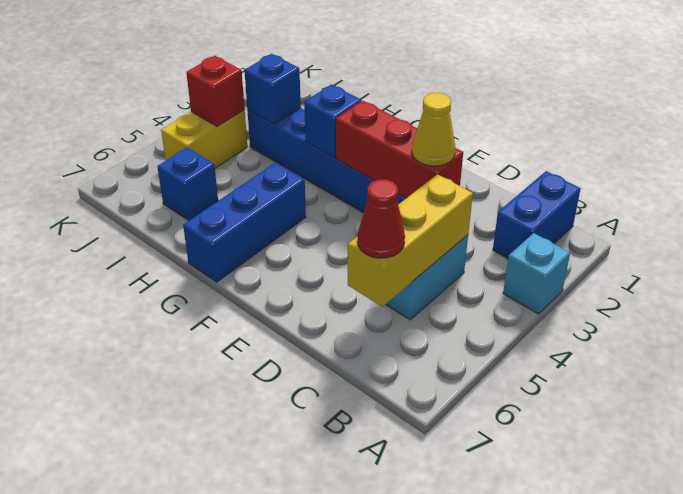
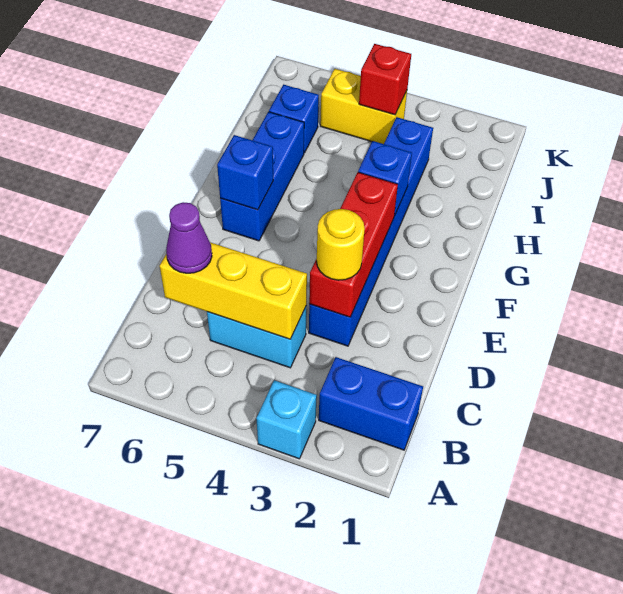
red cone C6 level 3 -> purple cone C6 level 3
yellow cone D3 level 3 -> yellow round brick D3 level 3
blue brick G5:G7 level 1 -> blue brick F6:H6 level 1
blue brick I3 level 2 -> blue brick F6 level 2

